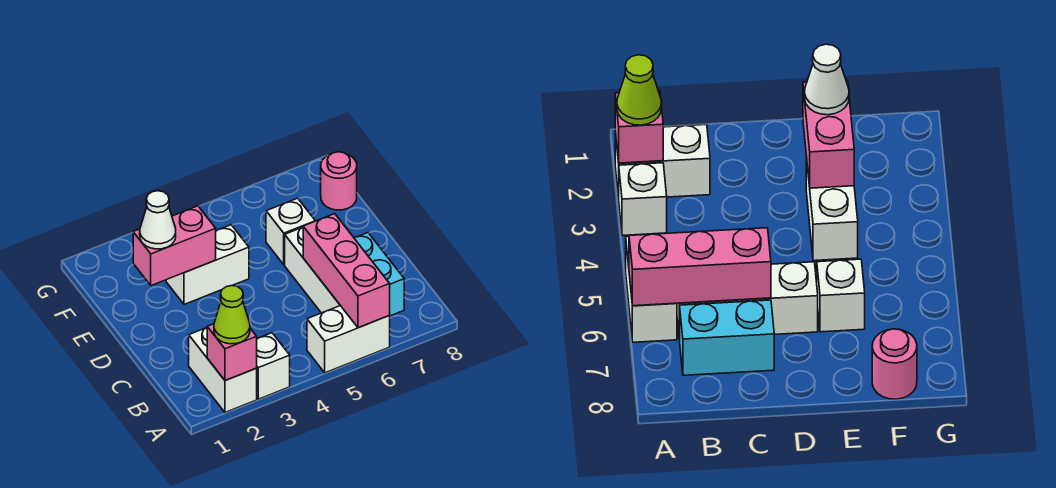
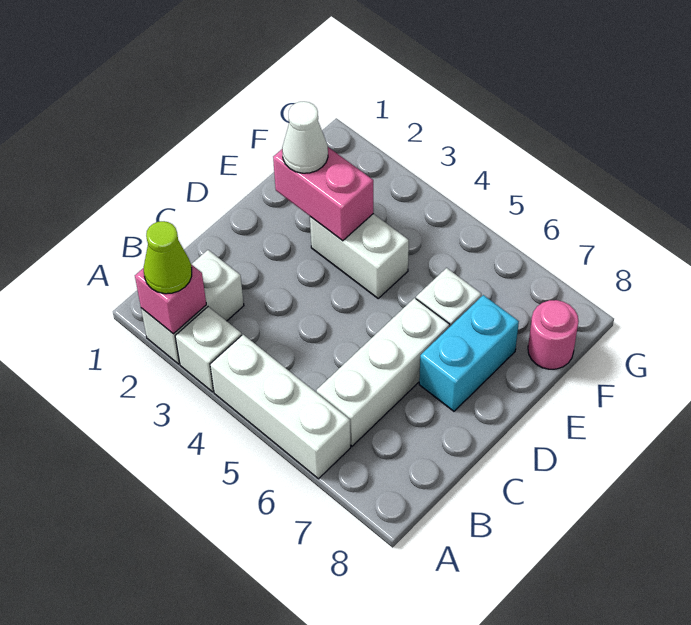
white brick A5:A6 level 1 -> white brick A4:A6 level 1
pink brick A6:C6 level 2 -> none
cyan brick B7:C7 level 1 -> cyan brick D7:E7 level 1

